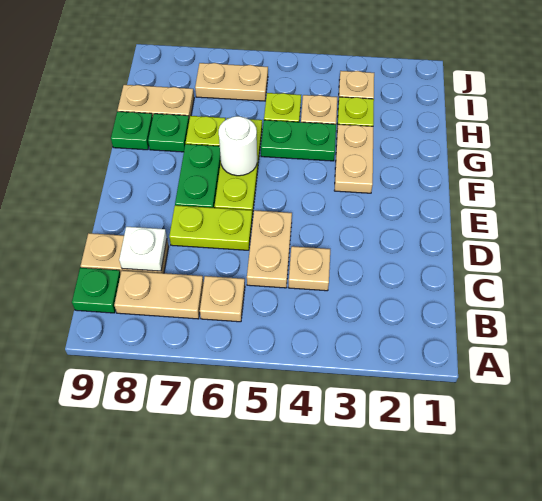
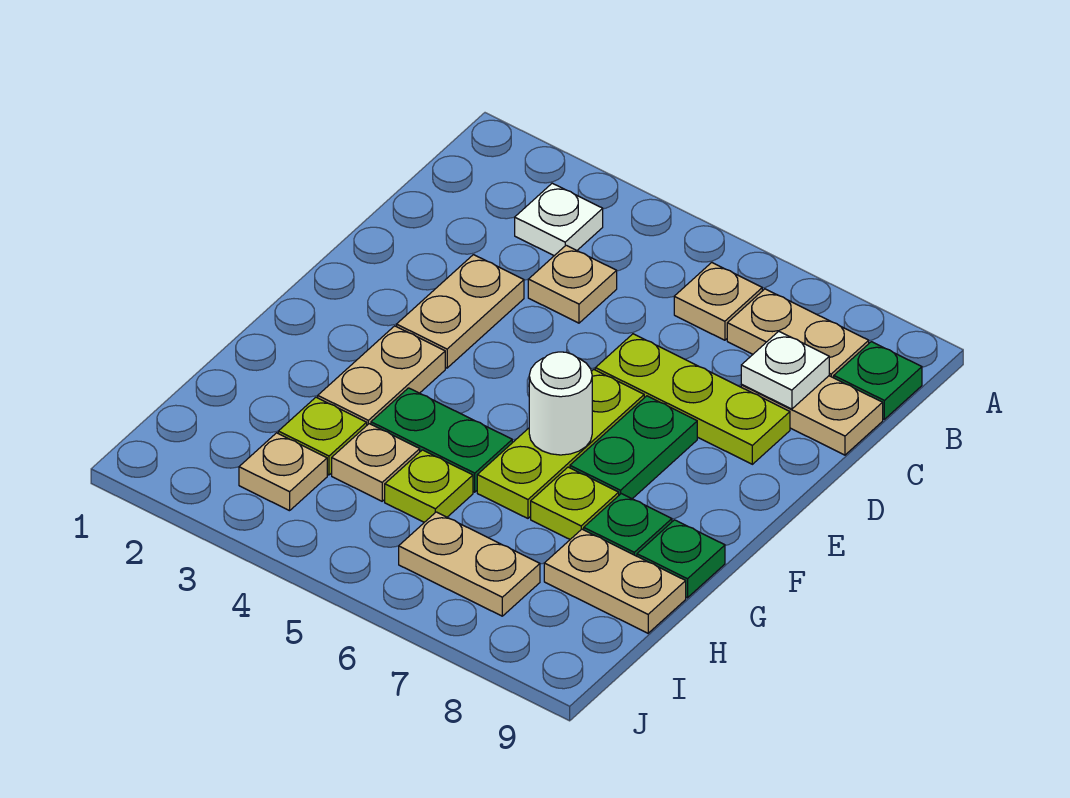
none -> white plate B3 level 1
tan plate C5:D5 level 1 -> tan plate D3:E3 level 1
lime plate D6:D7 level 1 -> lime plate D6:D8 level 1

